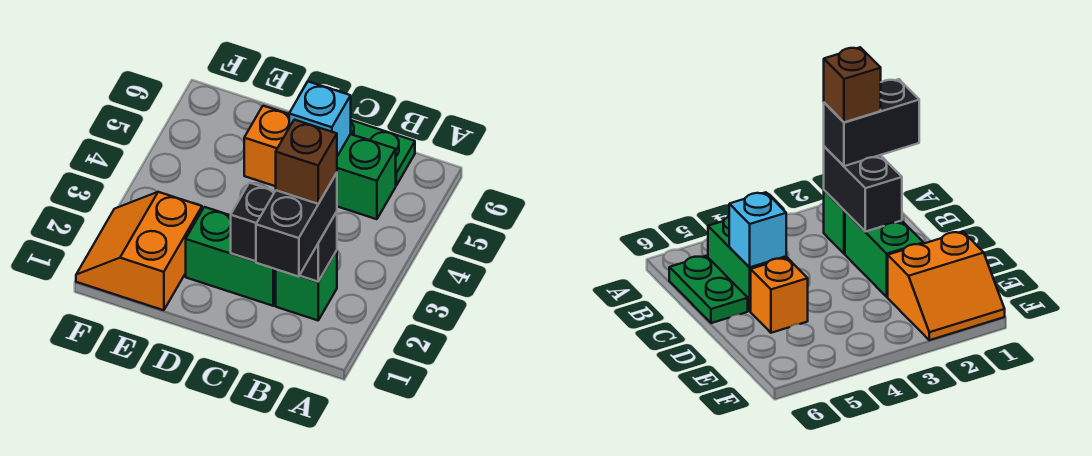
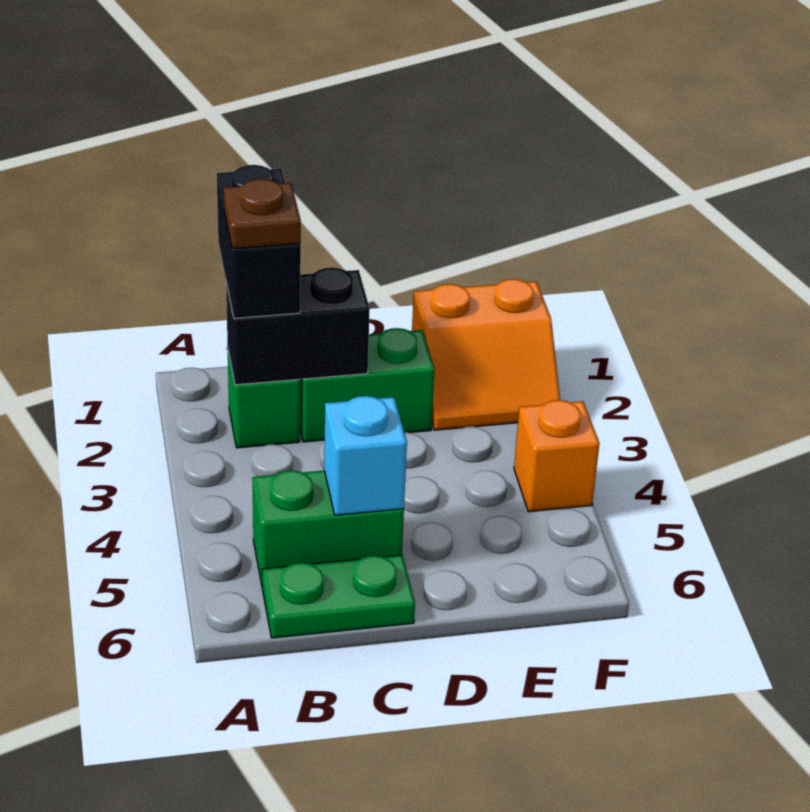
brown brick B2 level 4 -> brown plate B2 level 4
orange brick D5 level 1 -> orange brick F4 level 1
orange slope E1:F2 level 1 top E -> orange slope E1:F2 level 1 top 1

